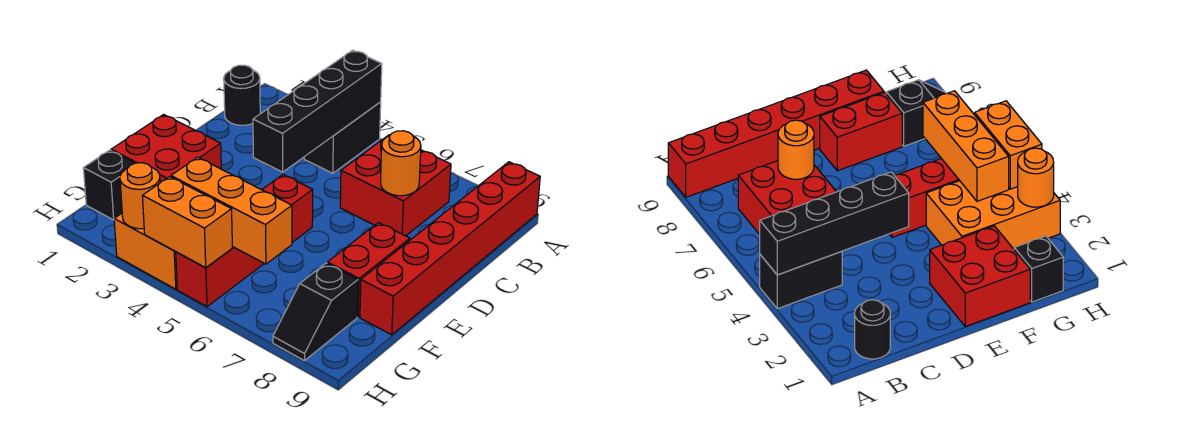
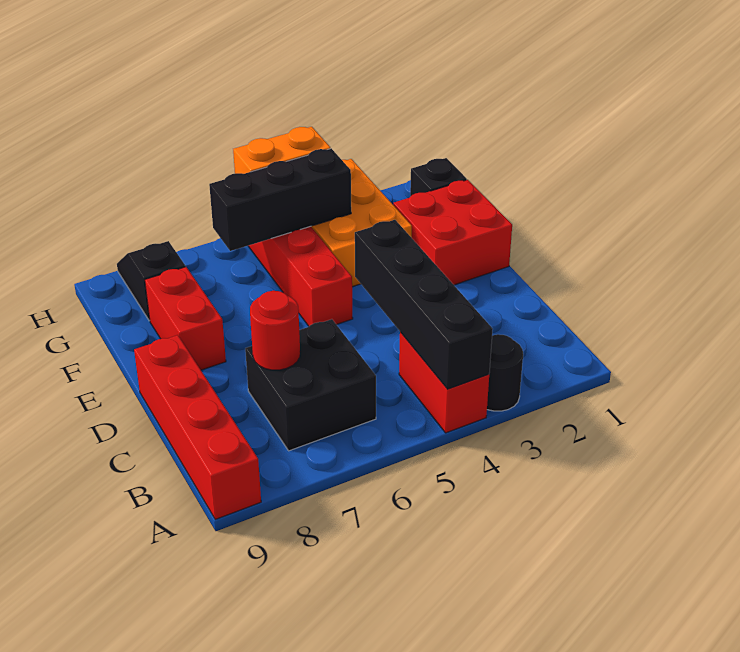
black brick A4:B4 level 1 -> red brick A4:B4 level 1
red brick A9:F9 level 1 -> red brick A9:D9 level 1
black round brick B1 level 1 -> black round brick A3 level 1
red brick B6:C7 level 1 -> black brick B6:C7 level 1
orange round brick C7 level 2 -> red round brick C7 level 2
orange brick G4:G6 level 2 -> black brick G4:G6 level 2
orange round brick H3 level 2 -> none

